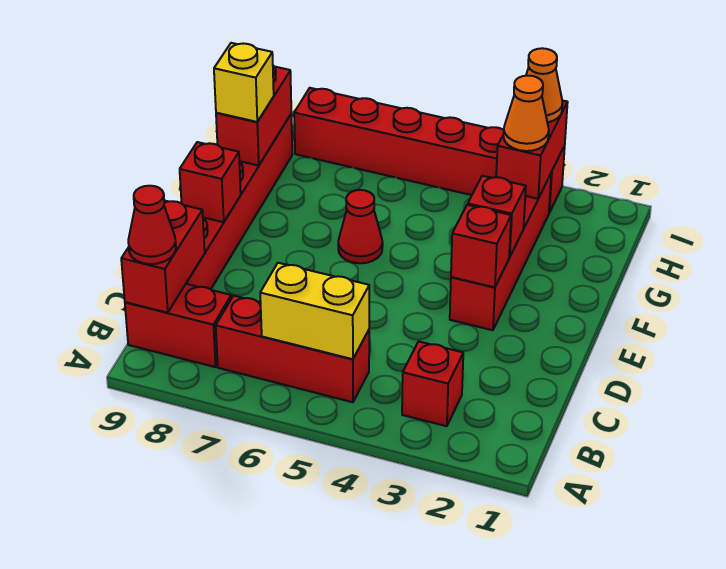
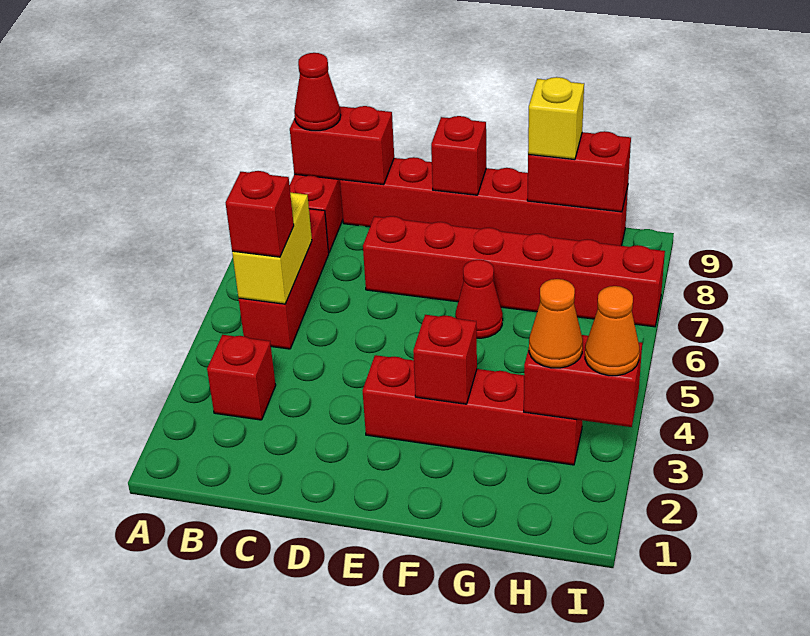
red brick E3 level 2 -> red brick B5 level 3
red brick I3:I8 level 1 -> red brick D7:I7 level 1

